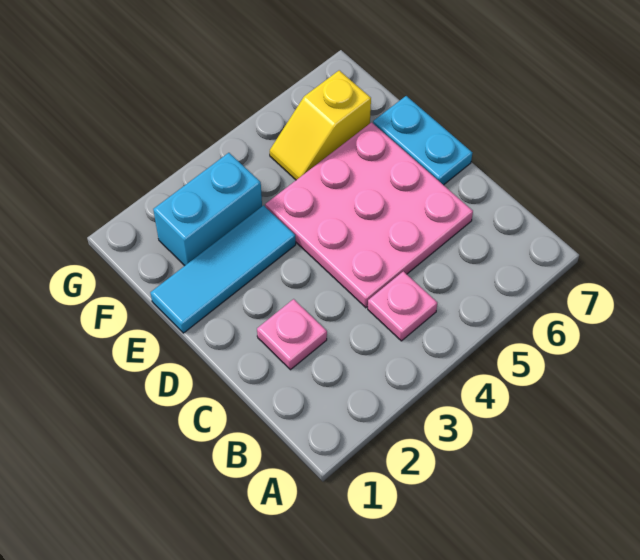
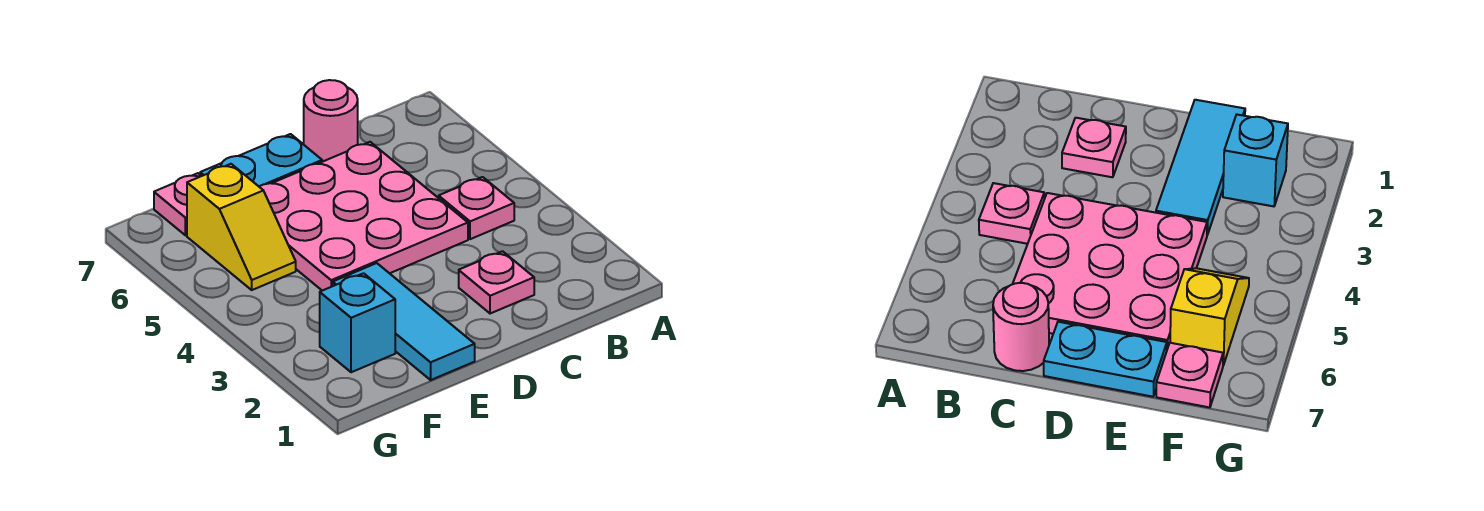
none -> pink round brick C7 level 1
cyan brick F2:F3 level 1 -> cyan brick F2 level 1
none -> pink plate F7 level 1

